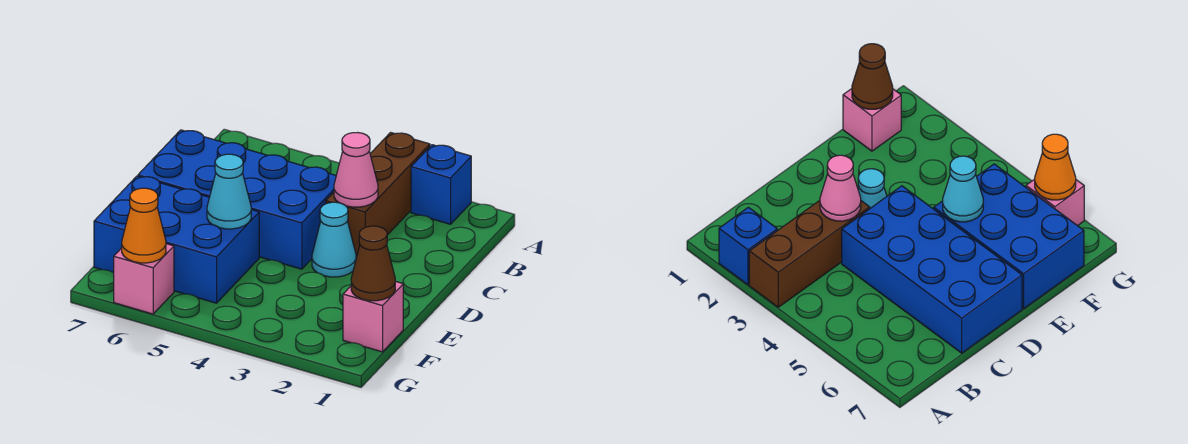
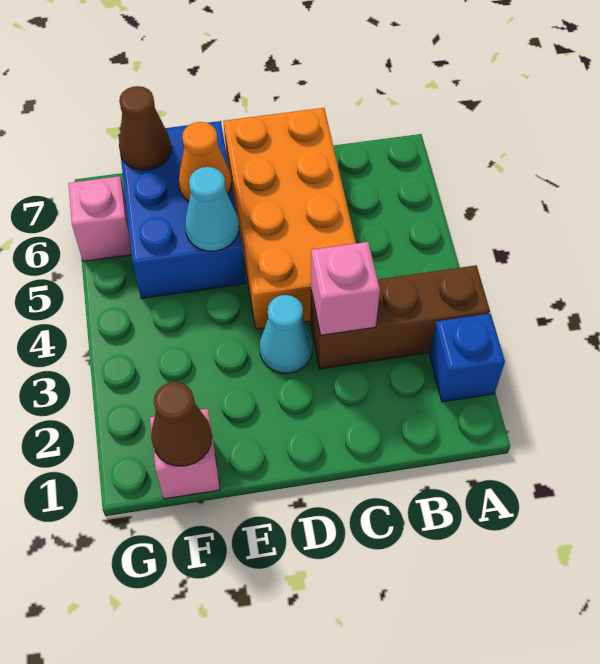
pink cone C3 level 2 -> pink brick C3 level 2
blue brick C4:D7 level 1 -> orange brick C4:D7 level 1
none -> brown cone F7 level 2
orange cone G6 level 2 -> orange cone E6 level 2

